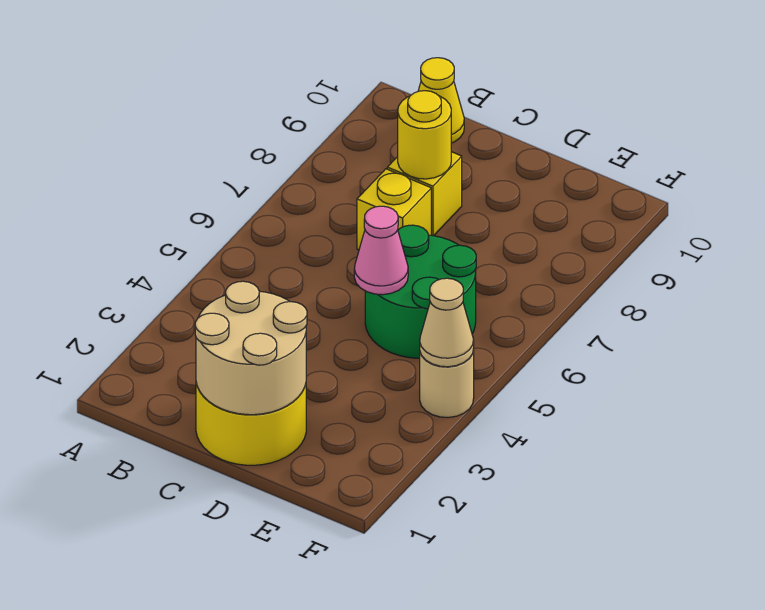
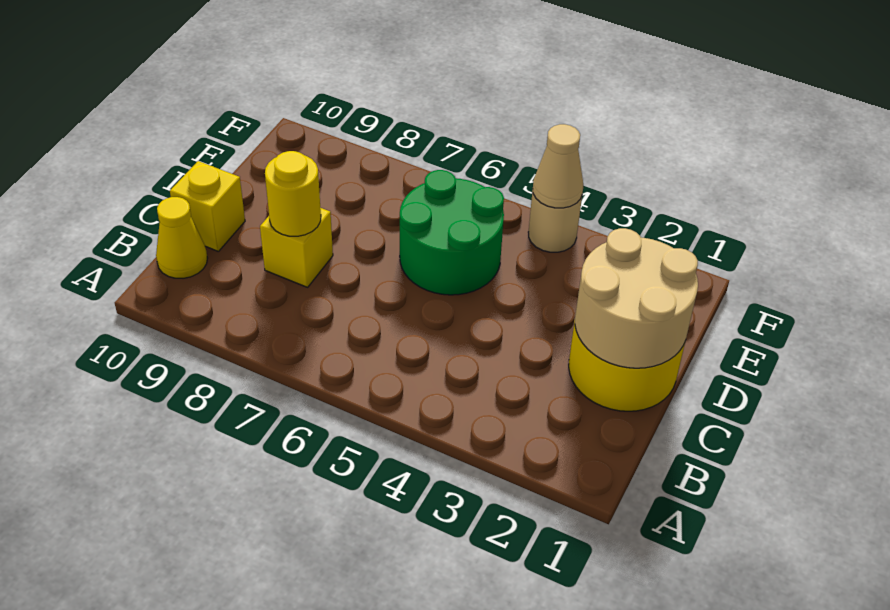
yellow brick C7 level 1 -> yellow brick C10 level 1
pink cone D5 level 2 -> none

